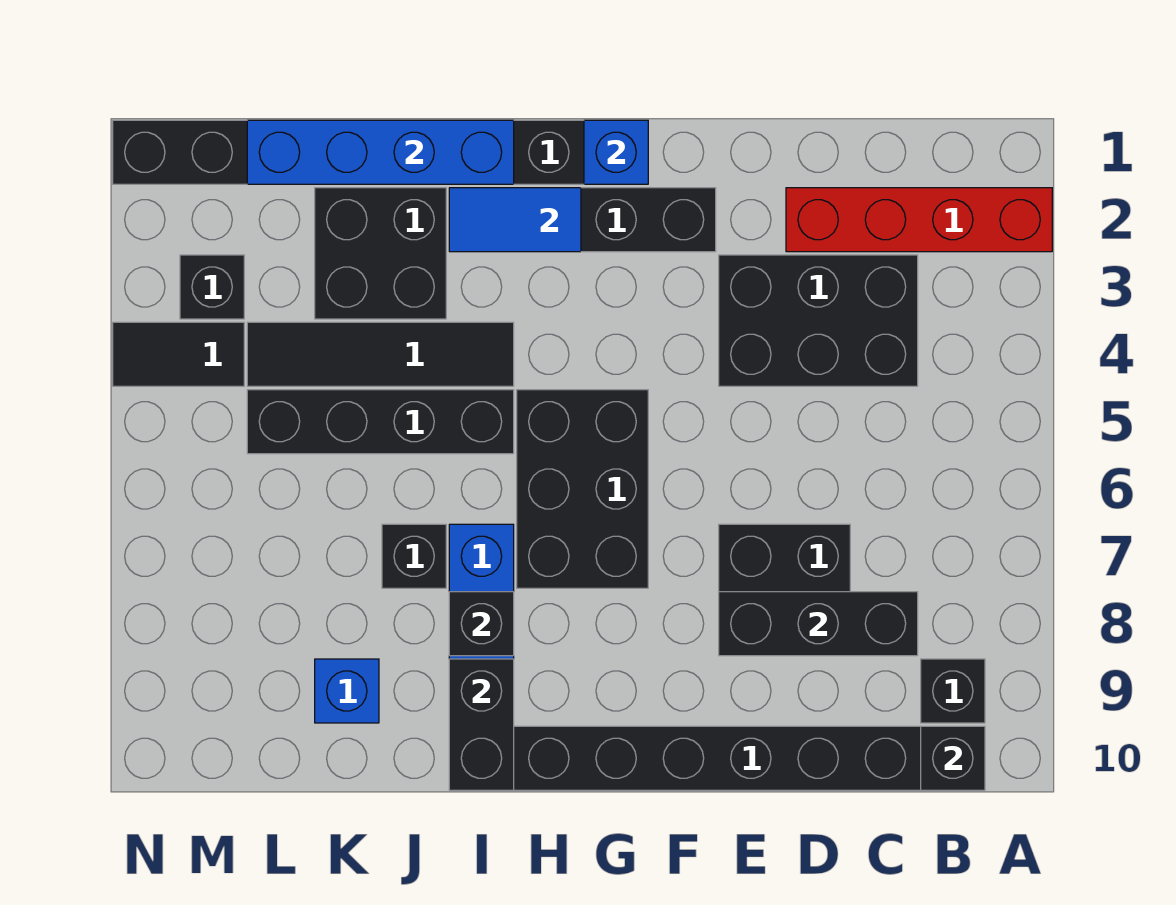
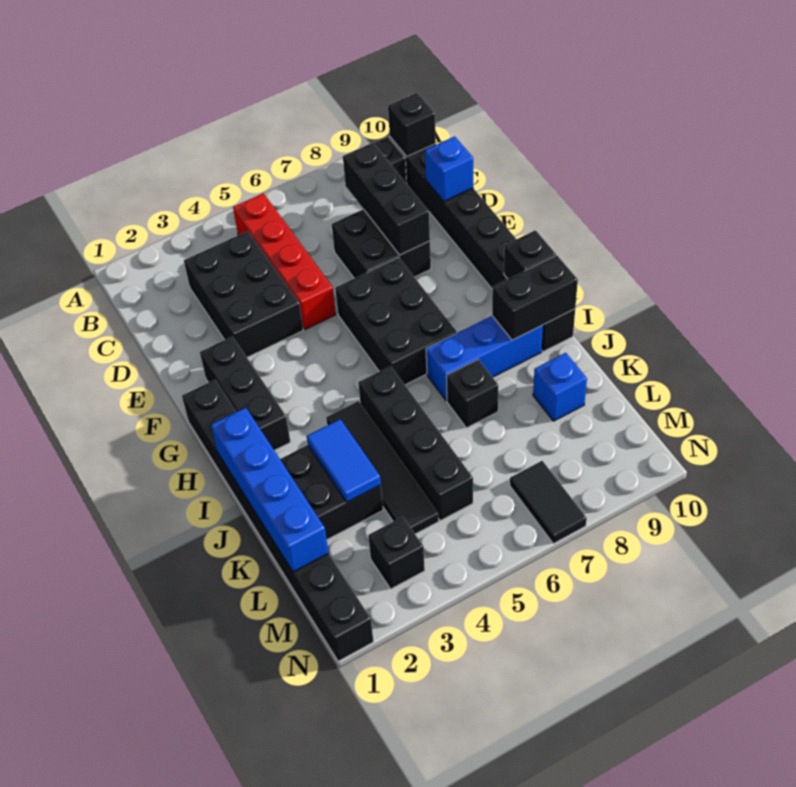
red brick A2:D2 level 1 -> red brick B5:E5 level 1
blue brick G1 level 2 -> blue brick D10 level 2
black brick G5:H7 level 1 -> black brick F6:H7 level 1
blue tile H2:I2 level 2 -> blue tile J3:K3 level 2
black brick I8 level 2 -> black brick H10 level 2
black tile M4:N4 level 1 -> black tile M7:N7 level 1

